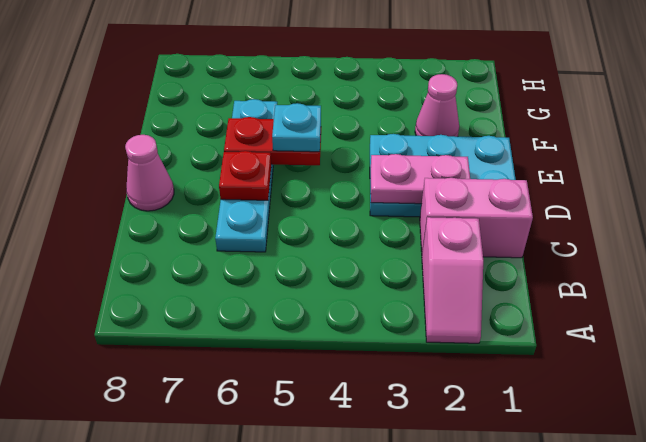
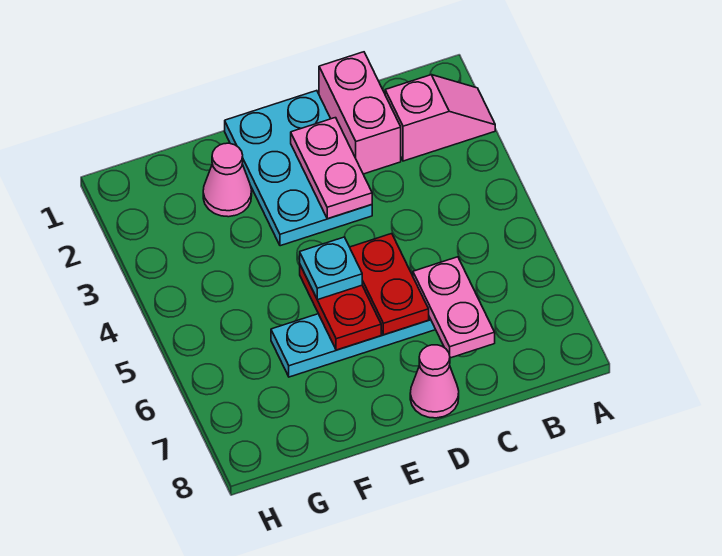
none -> pink plate C6:C7 level 2
red plate D6 level 2 -> red plate D5:D6 level 2

